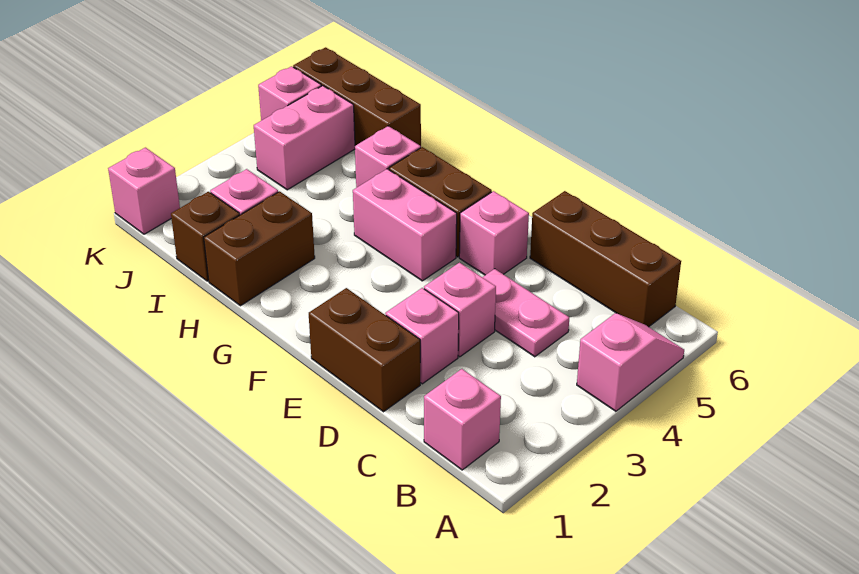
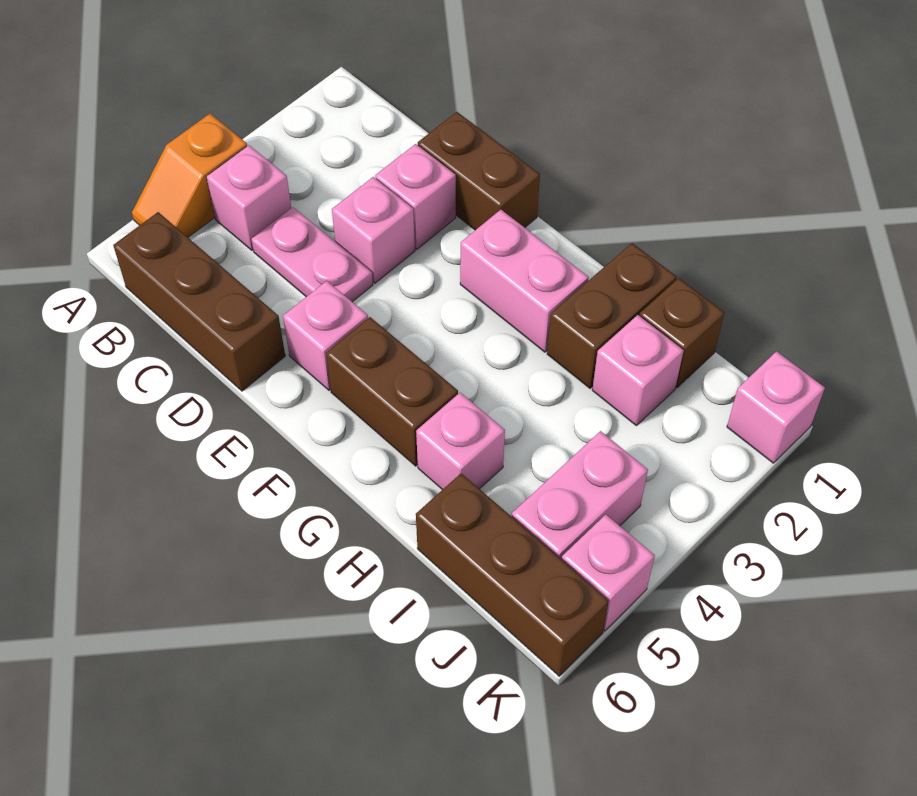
pink slope A4:A5 level 1 top 4 -> orange slope A4:A5 level 1 top 4
pink brick B1 level 1 -> pink brick B4 level 1
pink brick F4:G4 level 1 -> pink brick F2:G2 level 1

